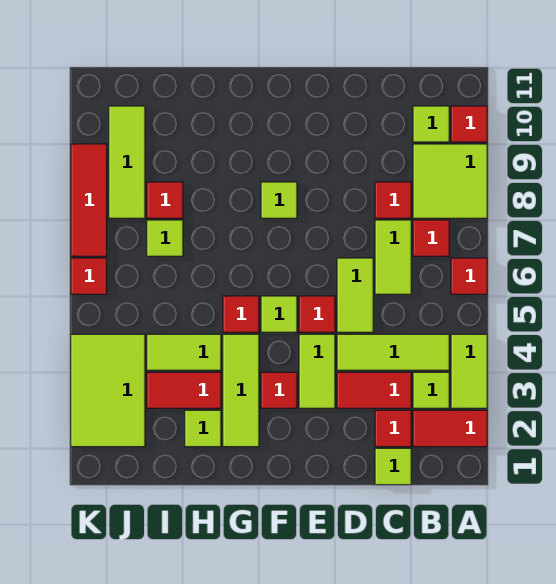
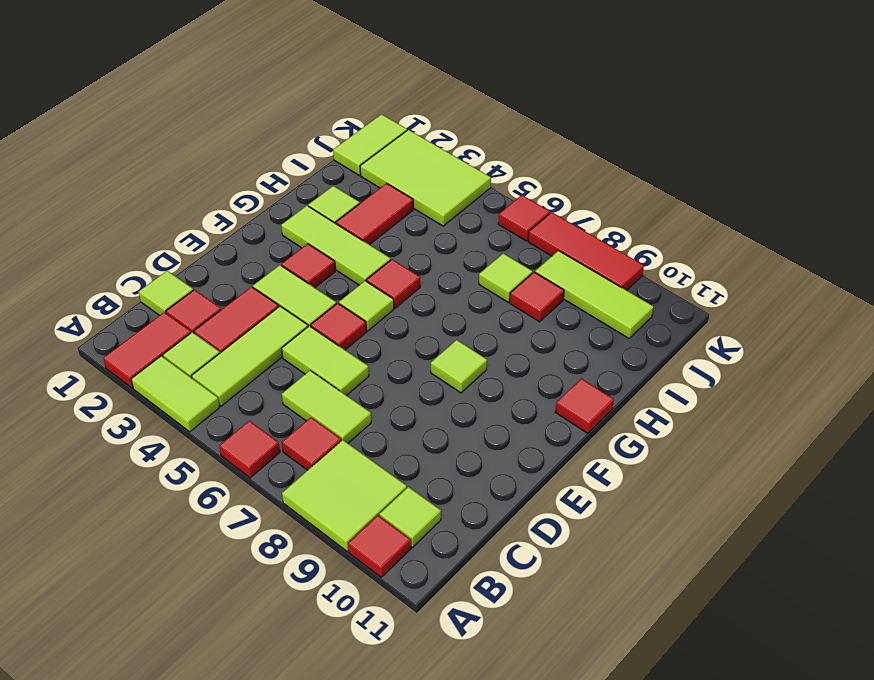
red tile C8 level 1 -> red tile G11 level 1
lime tile H4:I4 level 1 -> lime tile J1:K1 level 1

